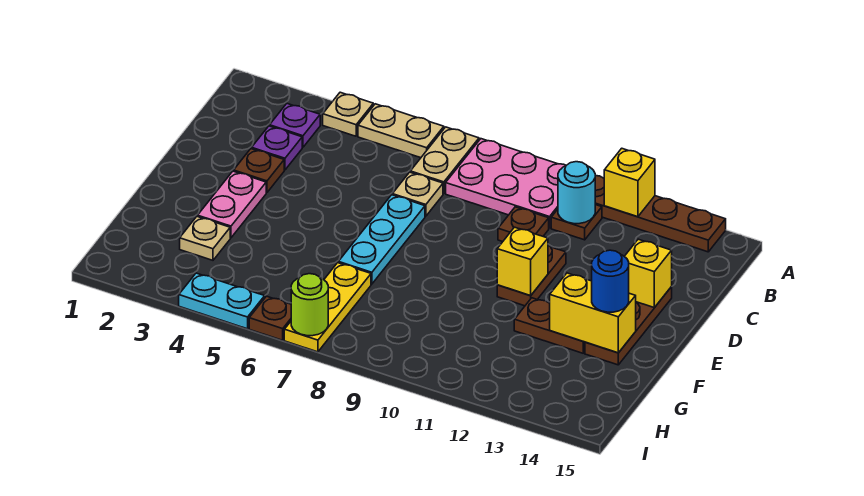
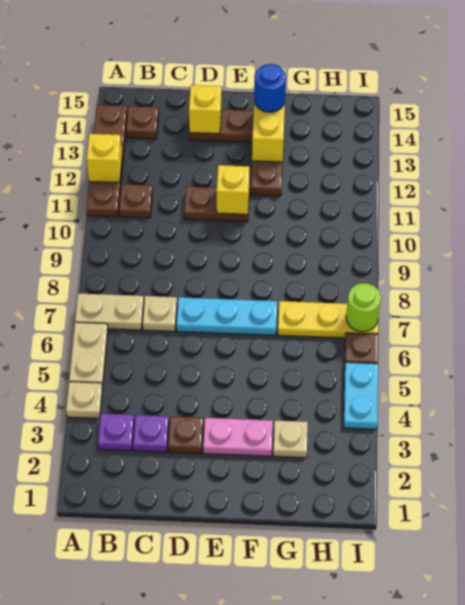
pink plate A8:B10 level 1 -> none
cyan round brick B11 level 2 -> none
brown plate C10 level 1 -> brown plate B14 level 1

